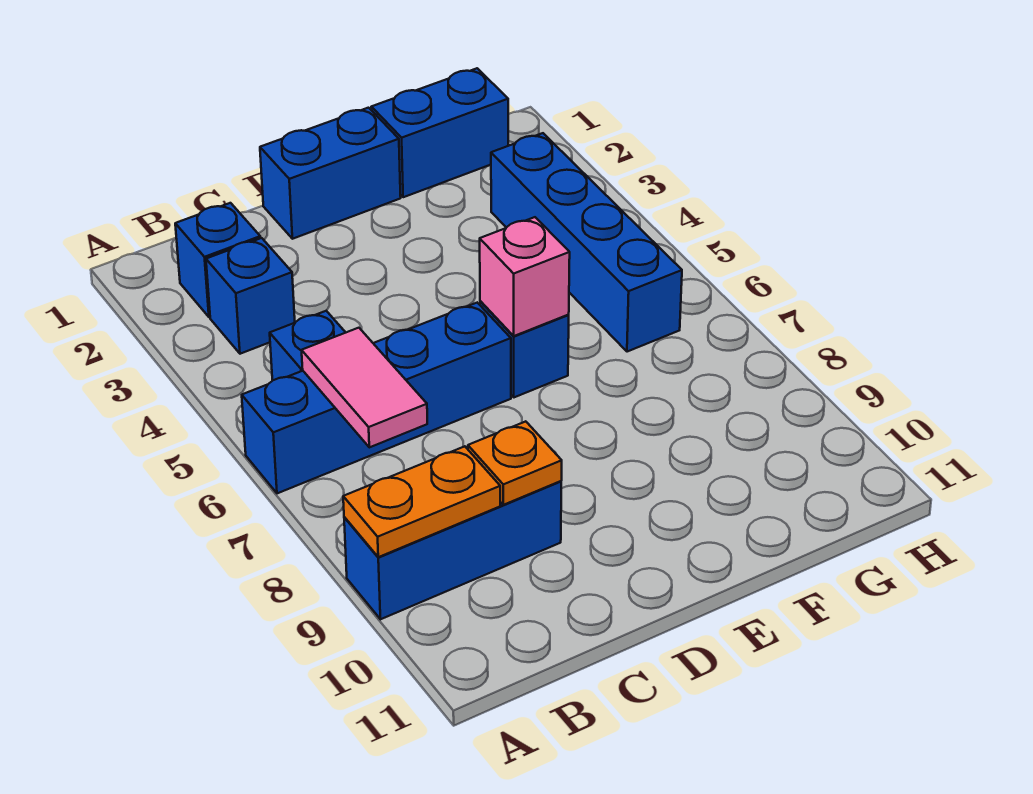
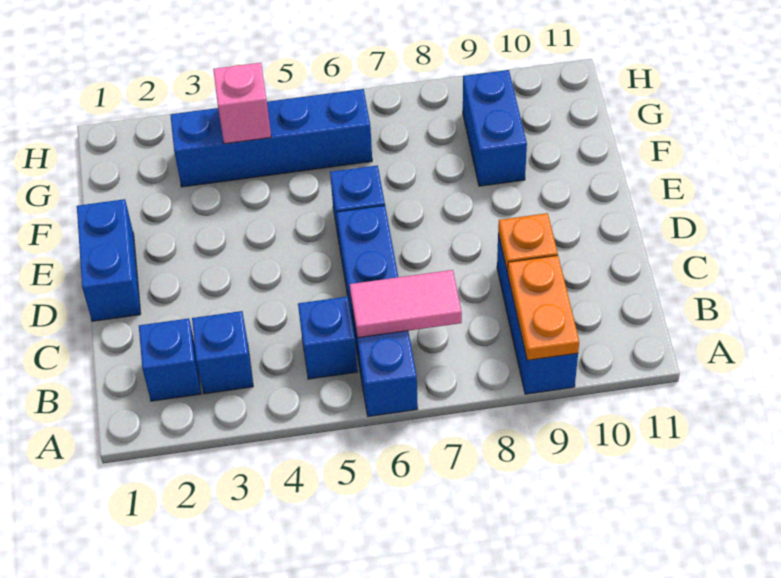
pink brick E6 level 2 -> pink brick G4 level 2
blue brick F1:G1 level 1 -> blue brick F9:G9 level 1

